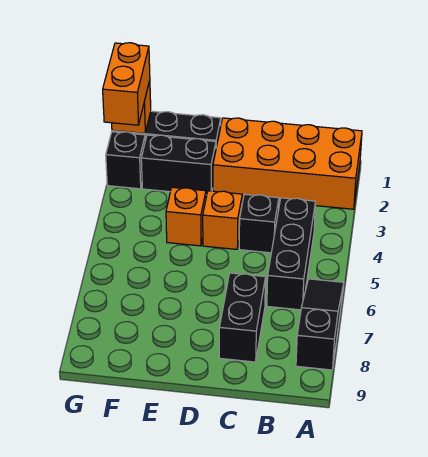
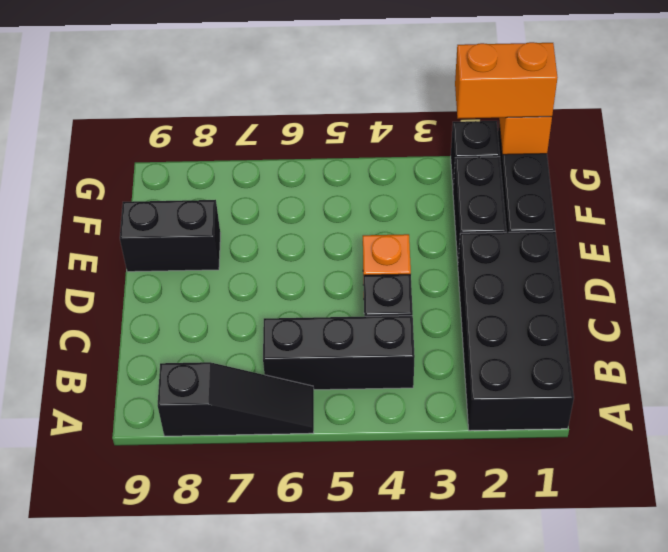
orange brick A1:D2 level 1 -> black brick A1:D2 level 1
black brick C7:C8 level 1 -> black brick E8:E9 level 1
orange brick E4 level 1 -> none

